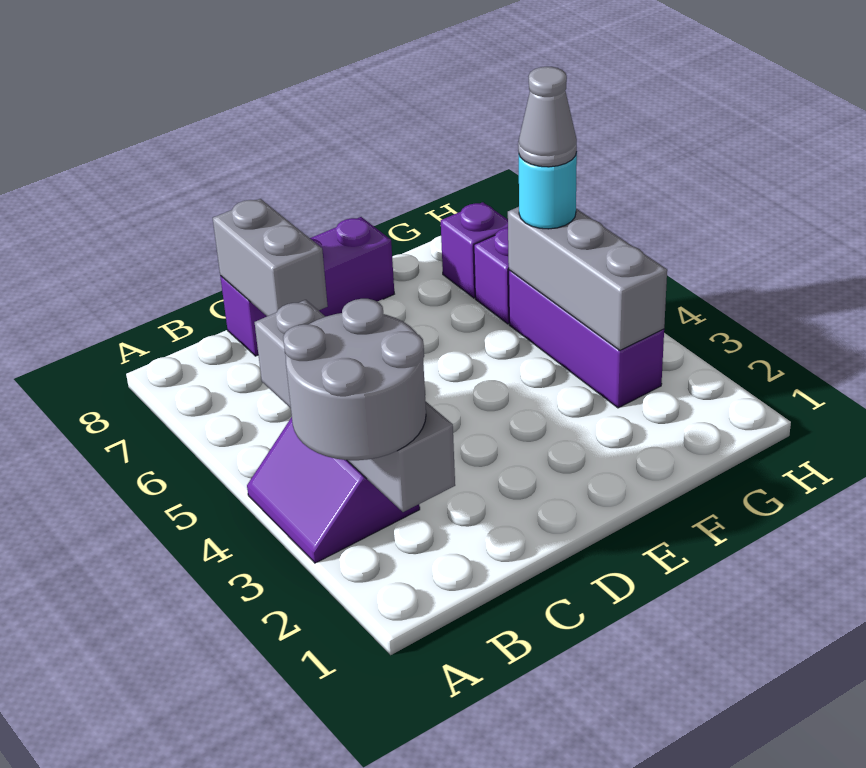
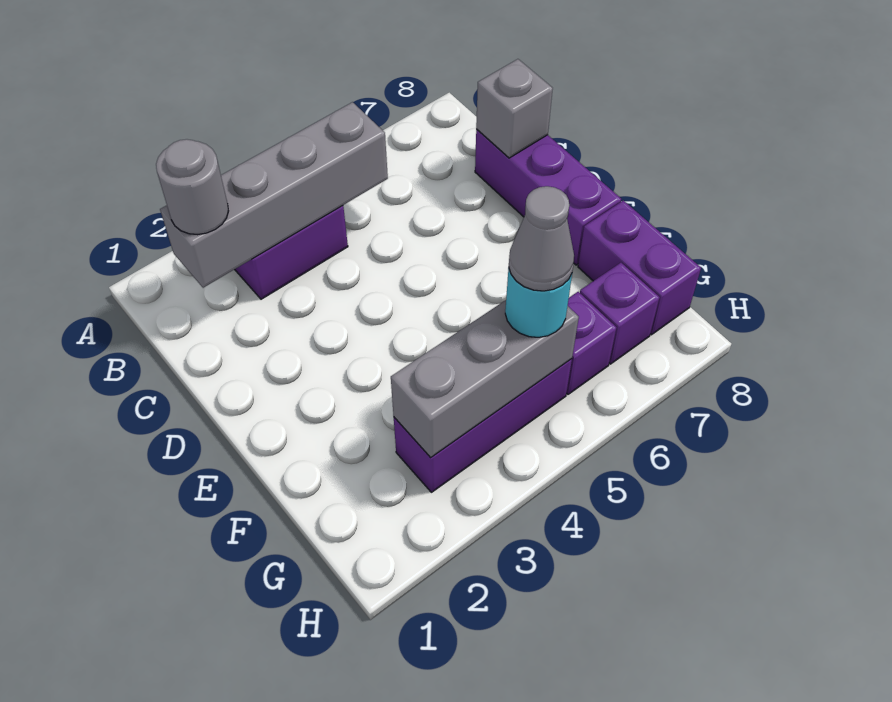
grey round brick A2:B3 level 3 -> grey round brick B2 level 3
grey brick C7:C8 level 2 -> grey brick C8 level 2
none -> purple brick F8:G8 level 1

